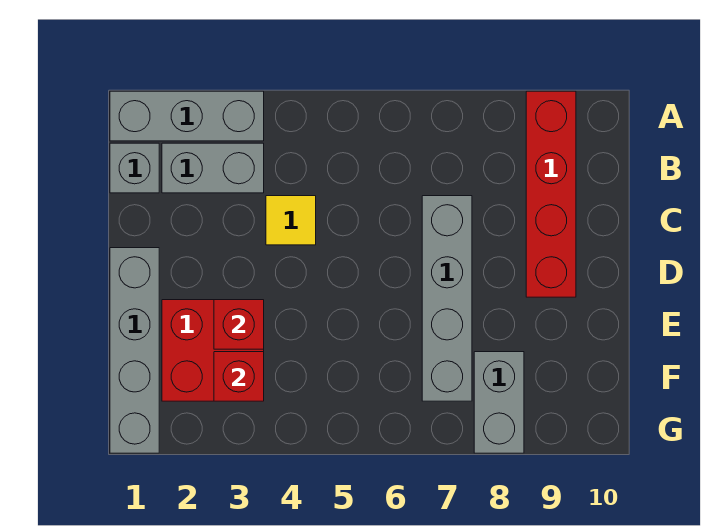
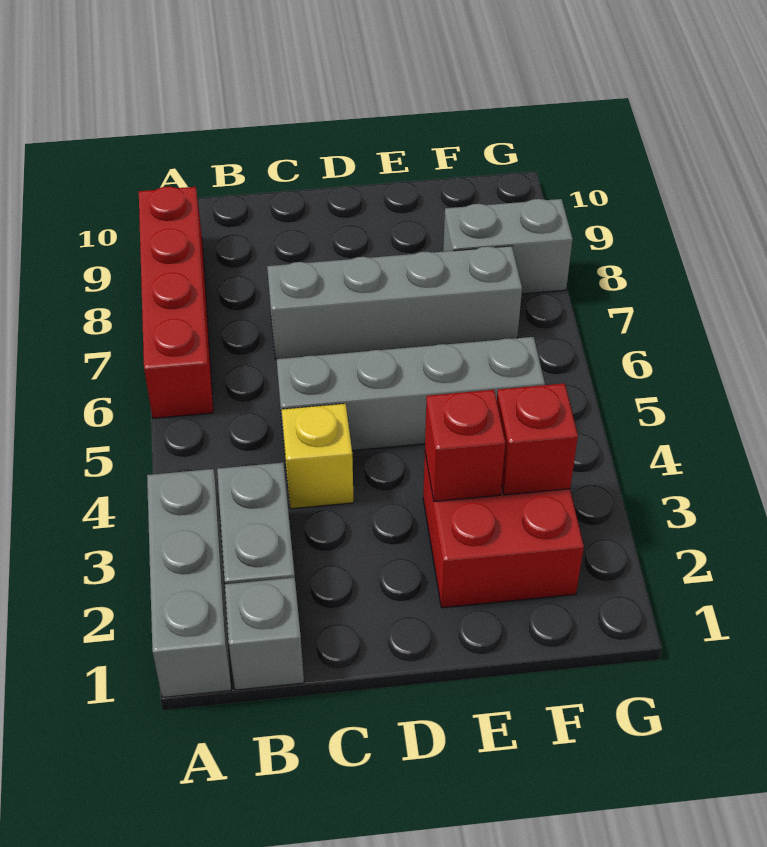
red brick A9:D9 level 1 -> red brick A6:A9 level 1
yellow tile C4 level 1 -> yellow brick C4 level 1
grey brick D1:G1 level 1 -> grey brick C5:F5 level 1

